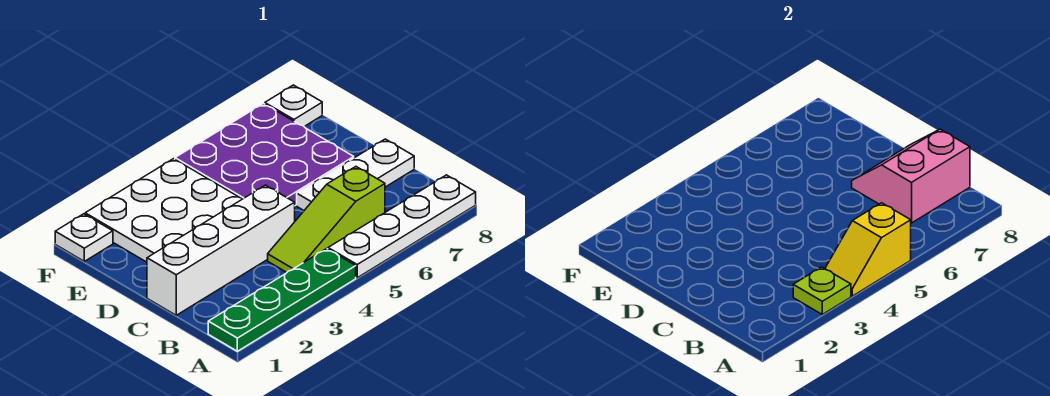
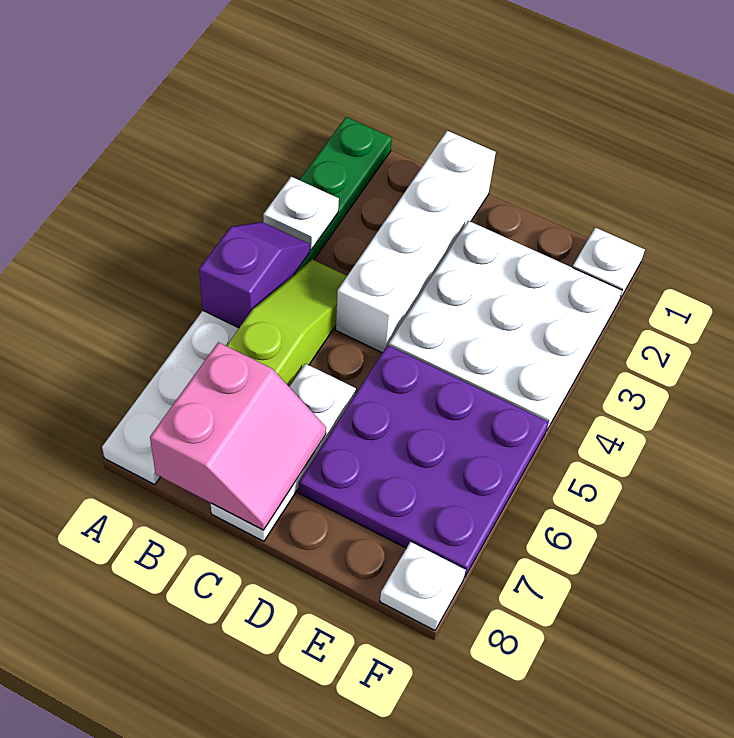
lime plate A3 level 2 -> white plate A3 level 2
yellow slope A4:A5 level 2 top 5 -> purple slope A4:A5 level 2 top 5

